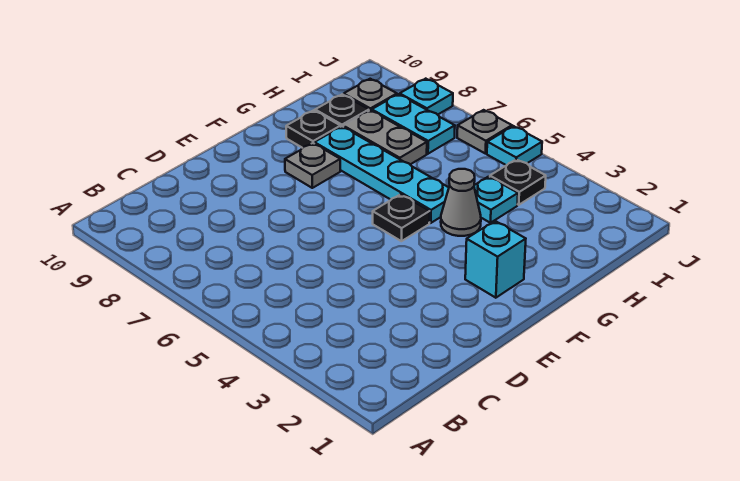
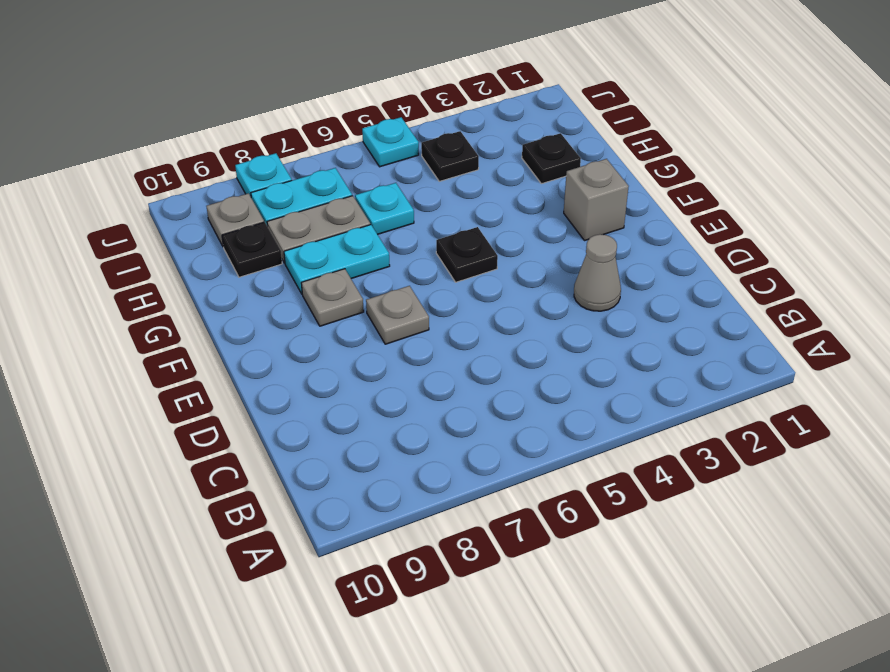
cyan brick F2 level 1 -> grey brick F2 level 1
grey cone G4 level 1 -> grey cone D3 level 1
cyan plate G5:G8 level 1 -> cyan plate G7:G8 level 1
black plate G9 level 1 -> black plate H2 level 1
cyan plate H4 level 1 -> cyan plate H6 level 1
grey plate J6 level 1 -> grey plate E7 level 1

